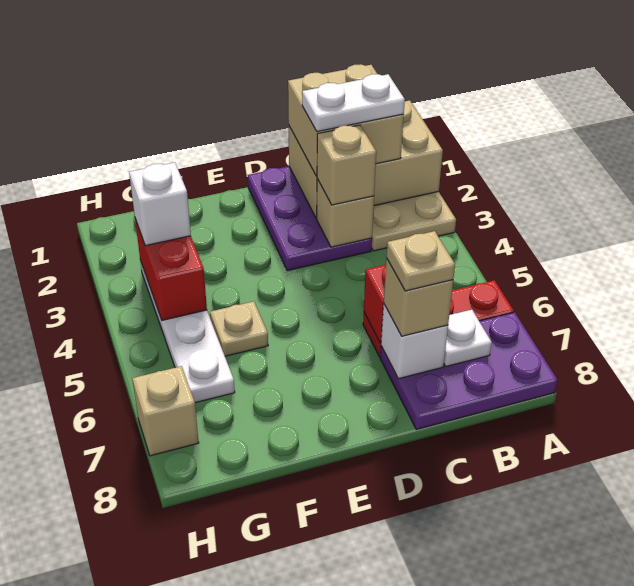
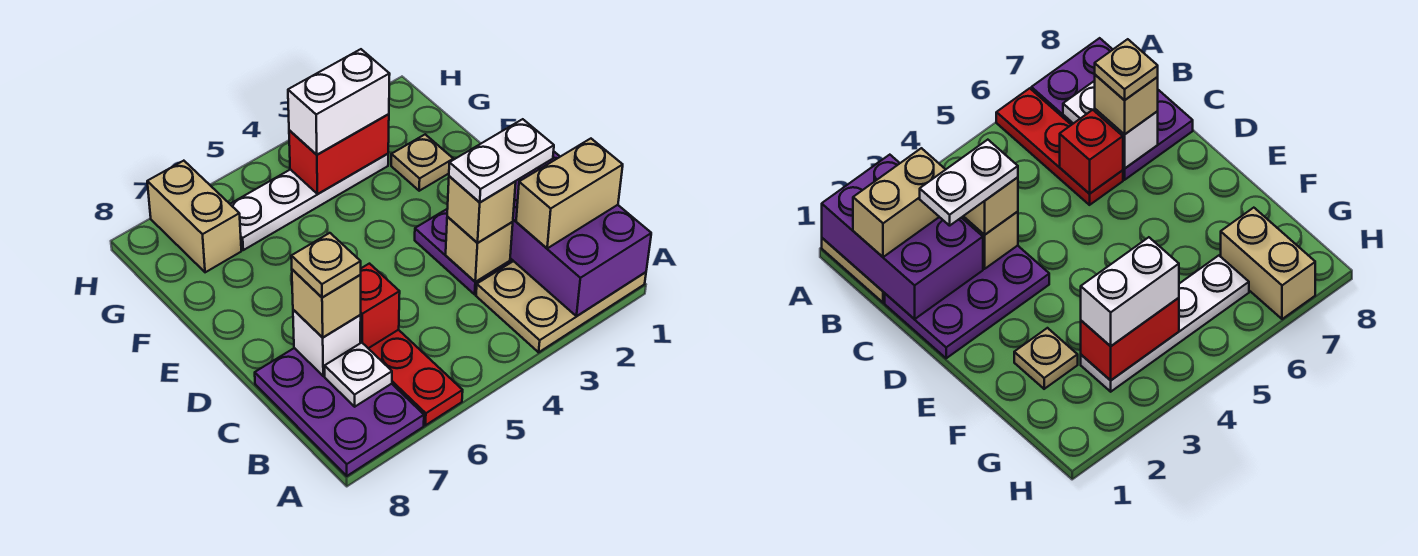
tan brick A1:C2 level 2 -> purple brick A1:C2 level 2
tan brick B1:C2 level 3 -> tan brick B1:B2 level 3
white plate B2:C2 level 4 -> white plate C2:C3 level 4
tan plate F5 level 1 -> tan plate F2 level 1
white brick G3 level 3 -> white brick G3:G4 level 3
tan brick H7 level 1 -> tan brick G7:H7 level 1

